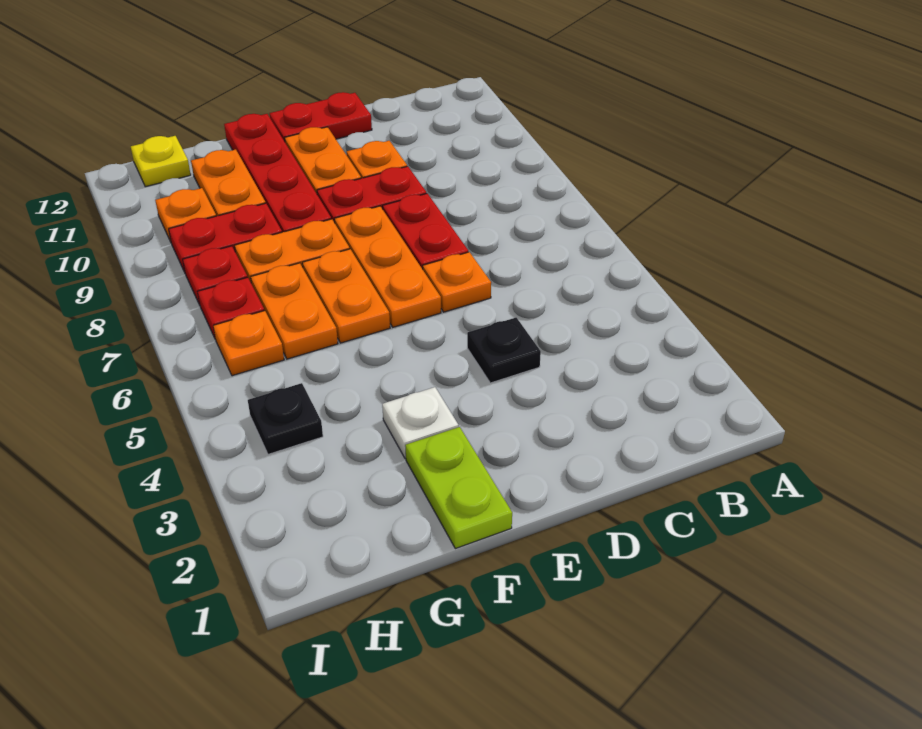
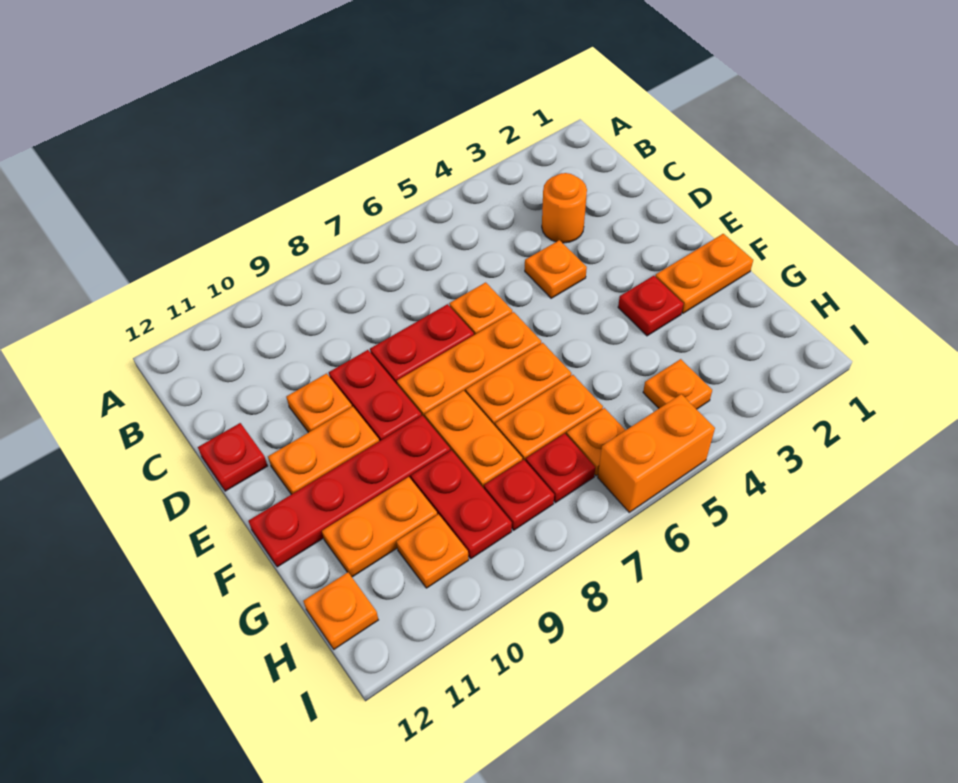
none -> orange round brick C3 level 1
black plate D4 level 1 -> orange plate D4 level 1
red plate D12:E12 level 1 -> red plate D12 level 1
lime plate F1:F2 level 1 -> orange plate F1:F2 level 1
white plate F3 level 1 -> red plate F3 level 1
black plate H4 level 1 -> orange plate H4 level 1
yellow plate H12 level 1 -> orange plate H12 level 1
none -> orange brick I5:I6 level 1

